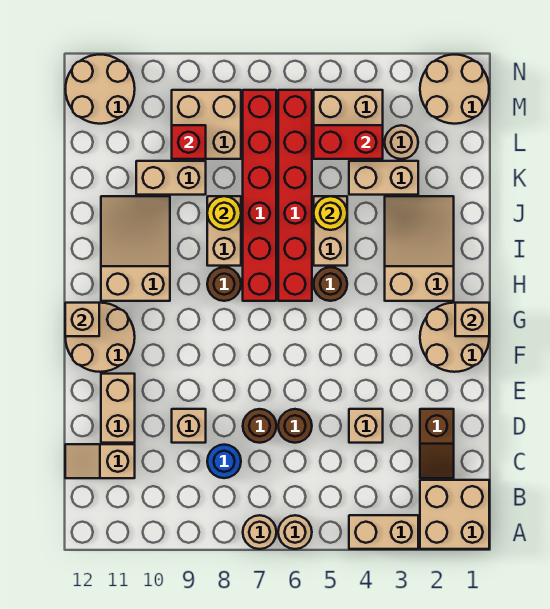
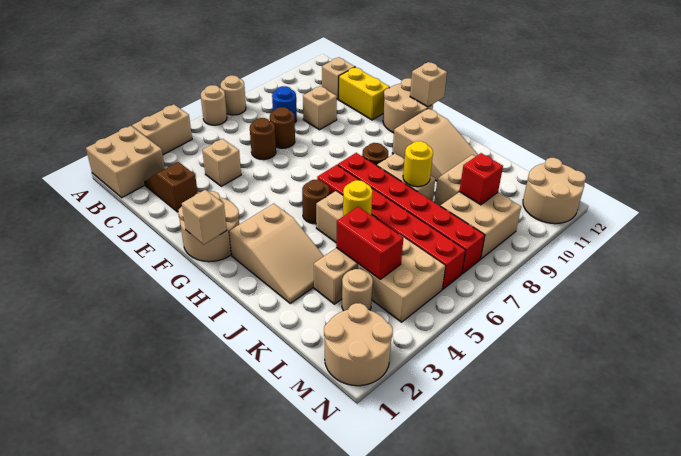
tan brick D11:E11 level 1 -> yellow brick D11:E11 level 1
red brick L4:L5 level 2 -> red brick K4:L4 level 2

